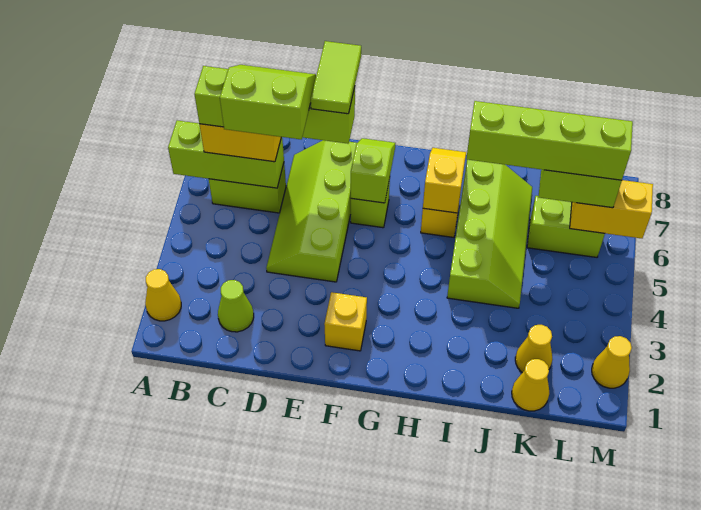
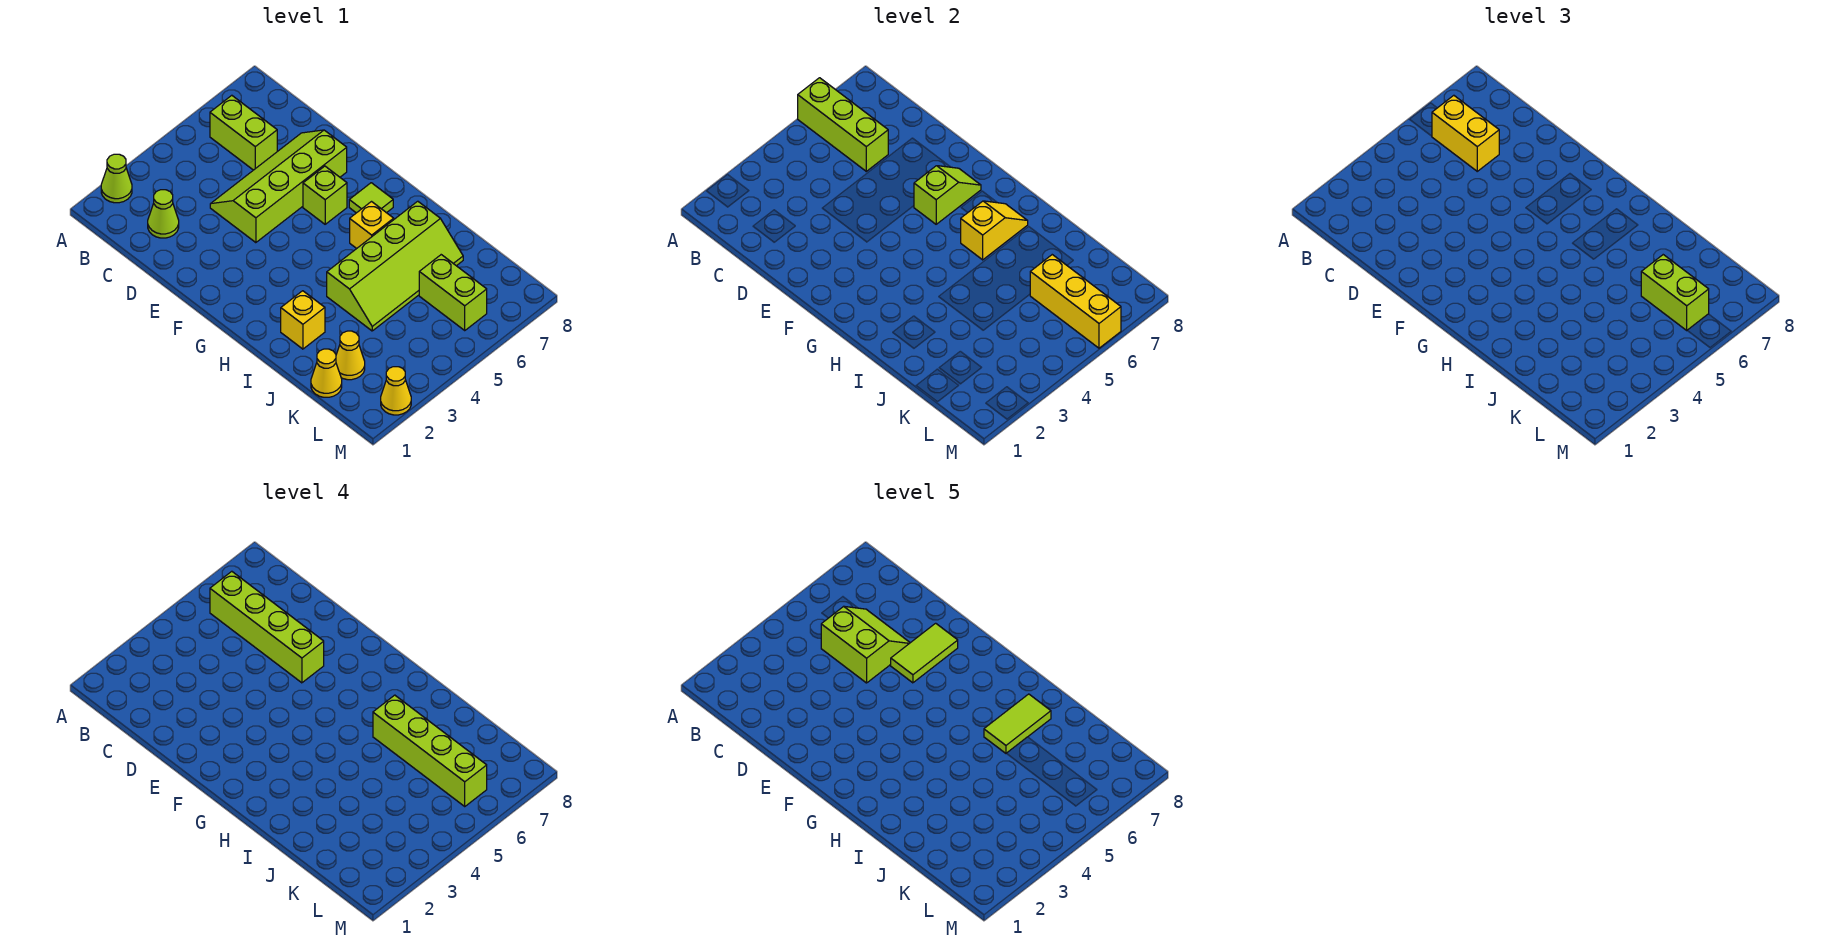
yellow cone A2 level 1 -> lime cone A2 level 1
yellow brick F2 level 1 -> yellow brick I2 level 1
none -> lime tile G7 level 1
none -> lime tile I6:I7 level 5
yellow brick L6:M6 level 2 -> yellow brick K6:M6 level 2

